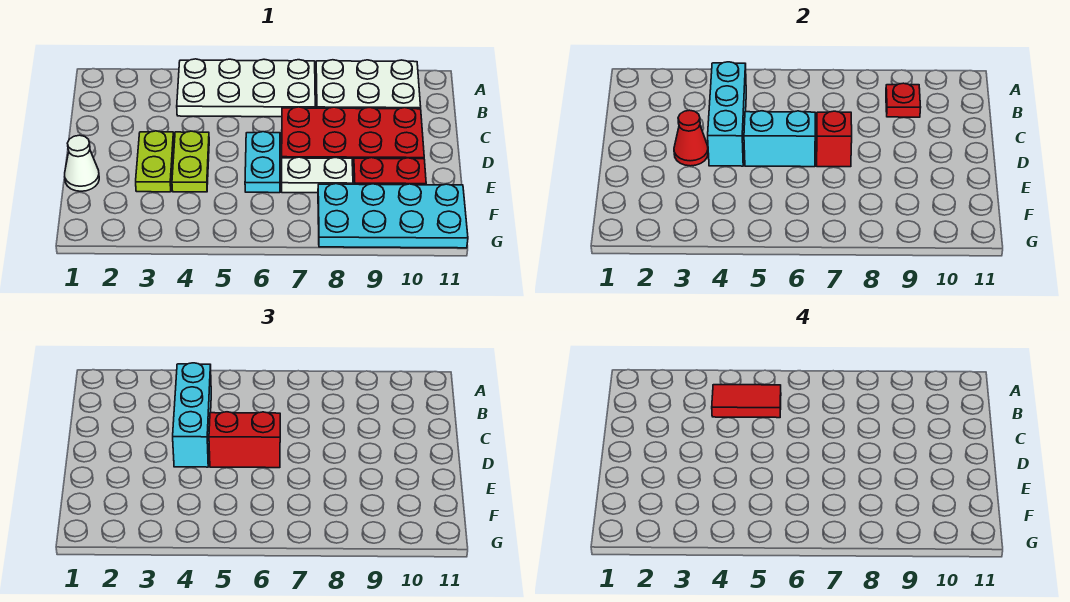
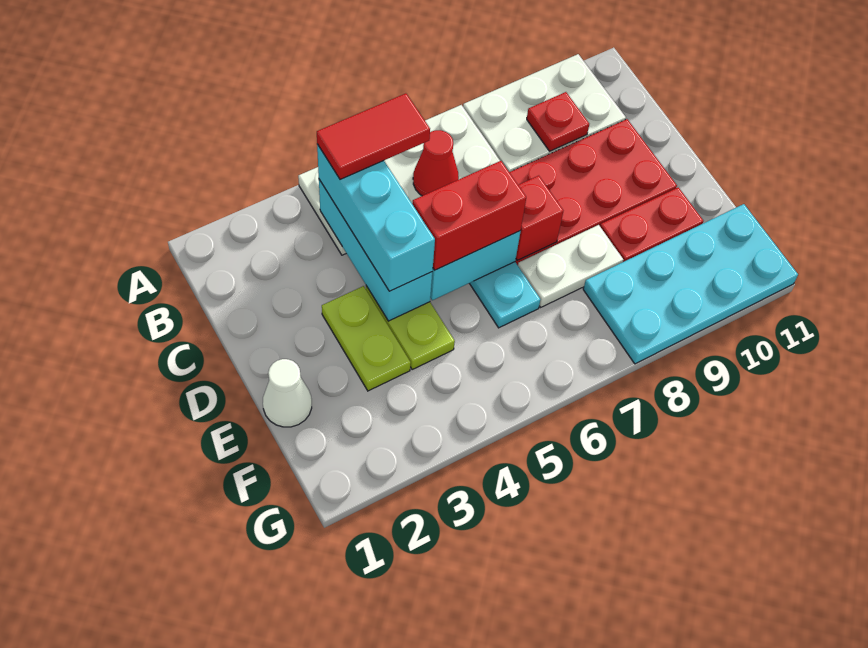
red cone D3 level 2 -> red cone B6 level 2

